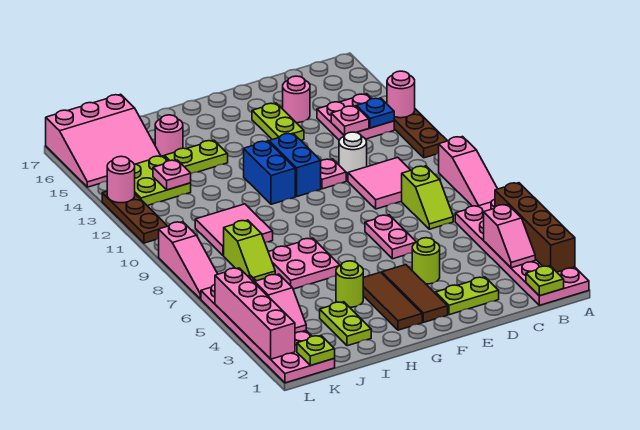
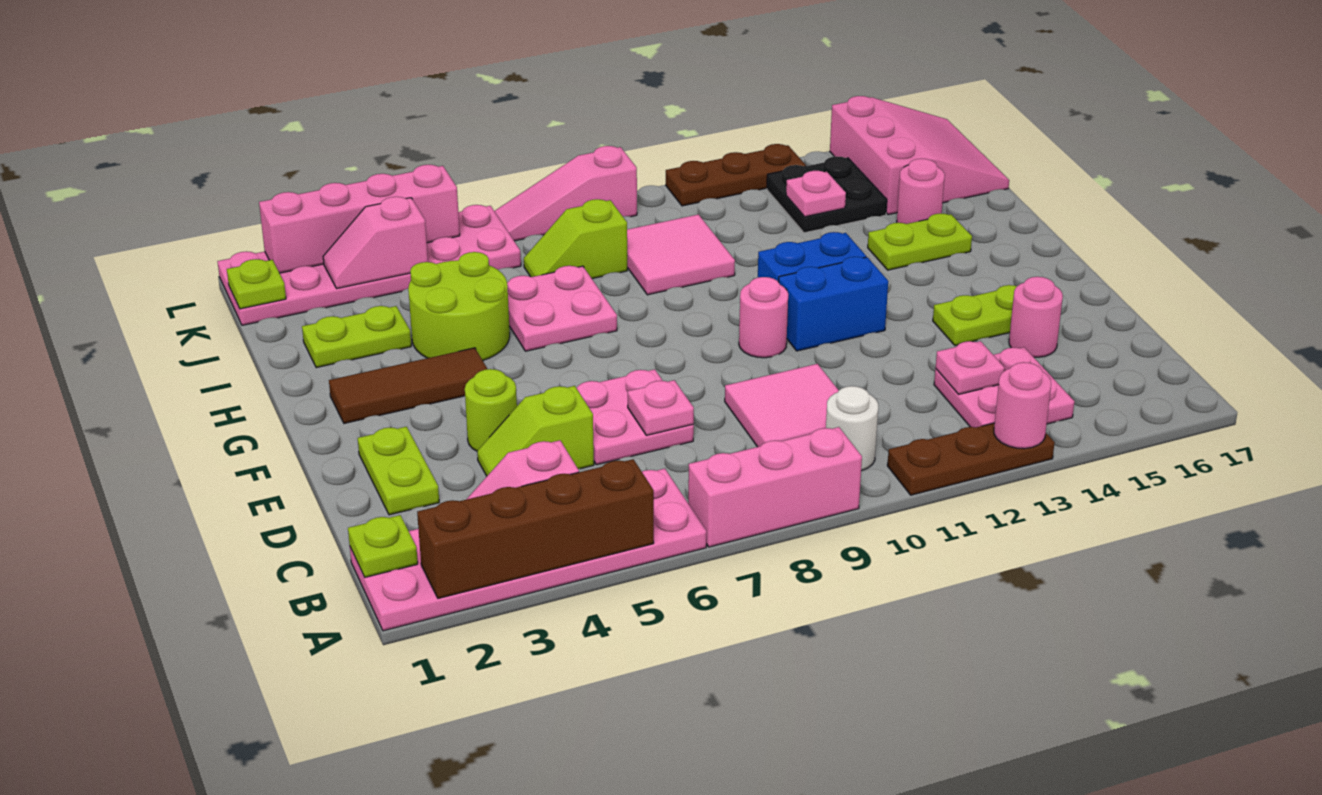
pink slope A7:A9 level 1 top 9 -> pink brick A7:A9 level 1
blue plate B13 level 2 -> none
lime slope C7:C8 level 1 top 8 -> lime slope D4:D5 level 1 top 5
white round brick D11 level 1 -> white round brick B10 level 1
pink plate E6:E7 level 1 -> pink plate D6:E7 level 1
pink plate E11 level 1 -> pink plate D7 level 2
brown tile F2:F4 level 1 -> none
lime round brick H4 level 1 -> lime round brick H4:I5 level 1
lime plate H14:I14 level 1 -> lime plate H14:H15 level 1
lime plate J13:K14 level 1 -> black plate J13:K14 level 1
pink slope J15:L17 level 1 top 17 -> pink slope J15:L17 level 1 top 15
pink round brick L13 level 2 -> pink round brick F10 level 1

